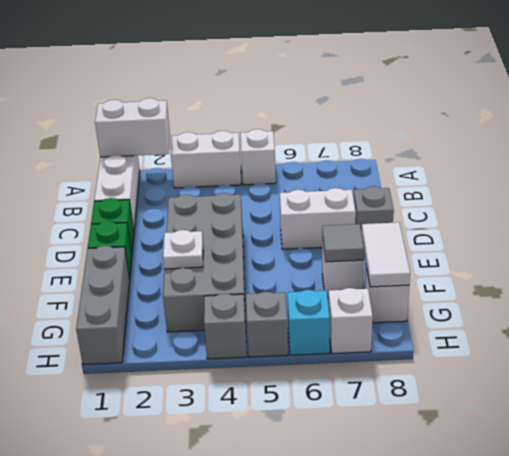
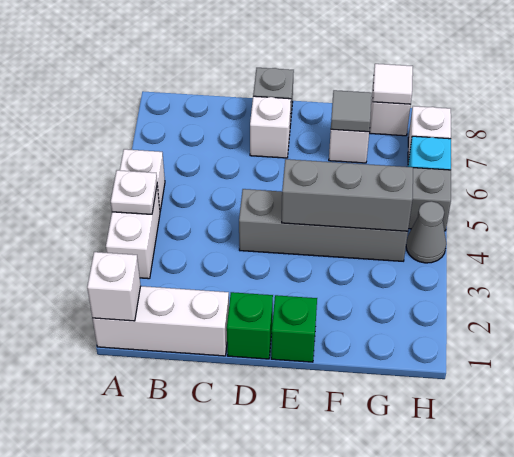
white brick A1:A2 level 2 -> white brick A1 level 2
grey brick D3:G4 level 1 -> grey brick D4:G4 level 1
white brick D6:D7 level 1 -> white brick D7 level 1
grey brick F1:H1 level 1 -> grey brick E4:G4 level 2
white plate F3 level 2 -> white plate A4 level 2
white tile F8:G8 level 2 -> white tile G8 level 2
grey brick H4 level 1 -> grey cone H4 level 1

